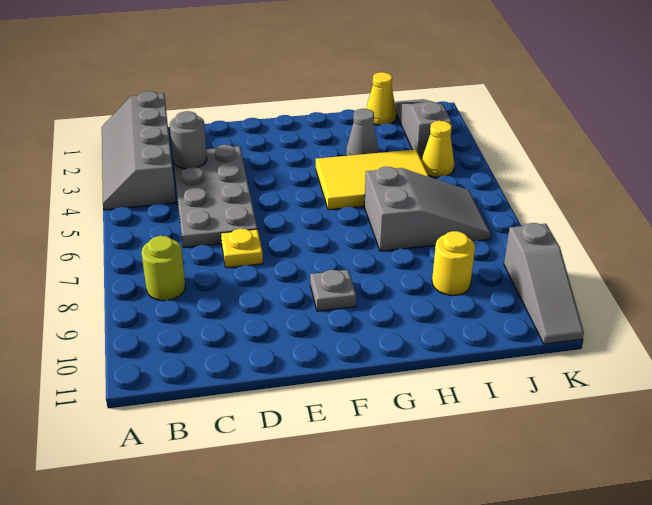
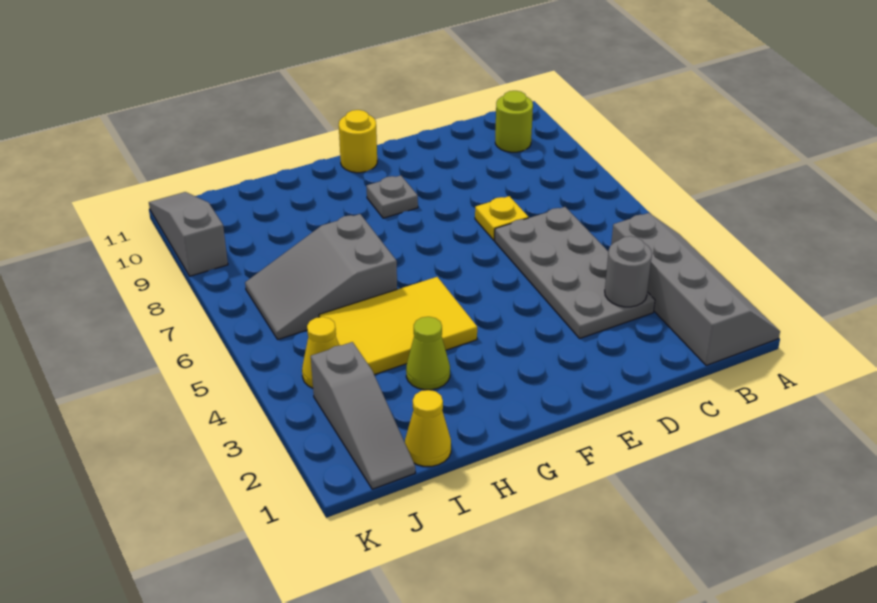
lime round brick B8 level 1 -> lime round brick B10 level 1
grey cone H3 level 1 -> lime cone H3 level 1
yellow round brick I9 level 1 -> yellow round brick F11 level 1

